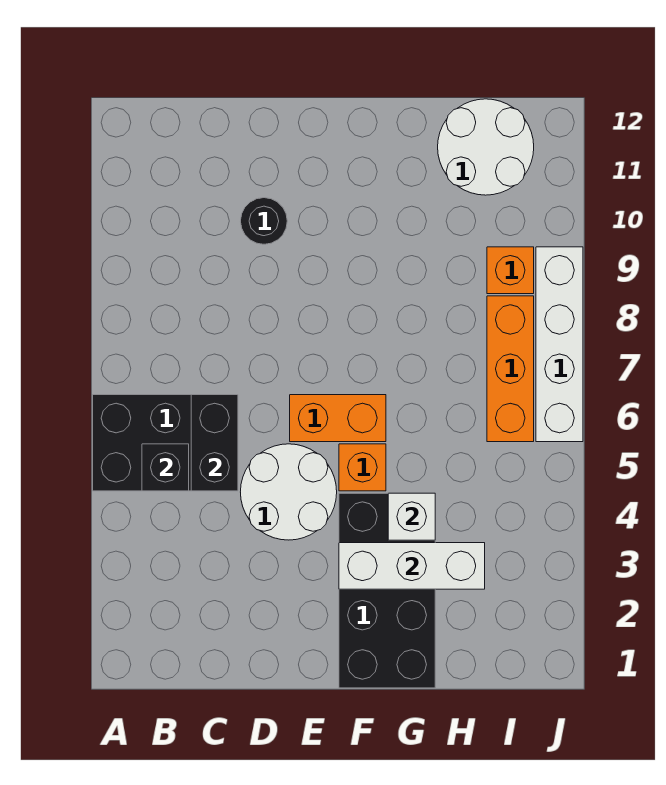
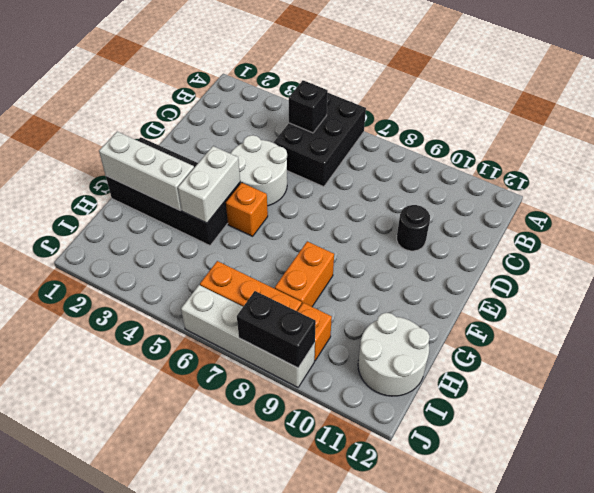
black brick C5:C6 level 2 -> black brick J8:J9 level 2
orange brick E6:F6 level 1 -> orange brick G8:H8 level 1
white brick F3:H3 level 2 -> white brick G1:G3 level 2
white brick G4 level 2 -> white brick F4:G4 level 2

